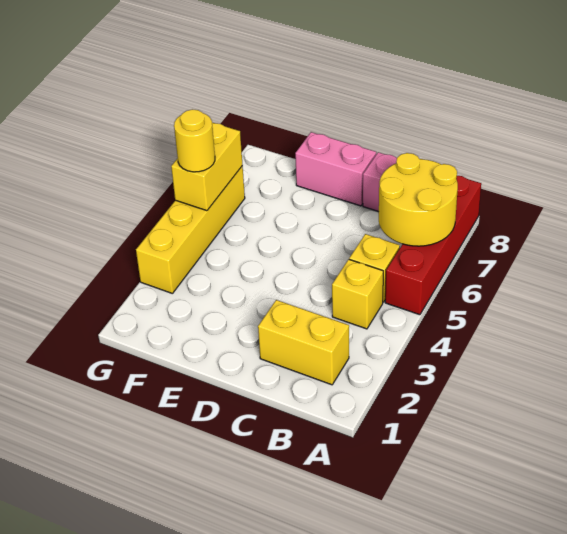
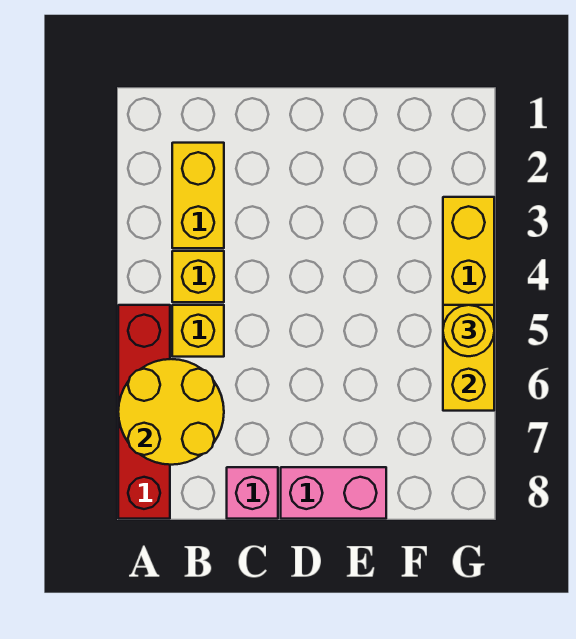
yellow brick B2:C2 level 1 -> yellow brick B2:B3 level 1

